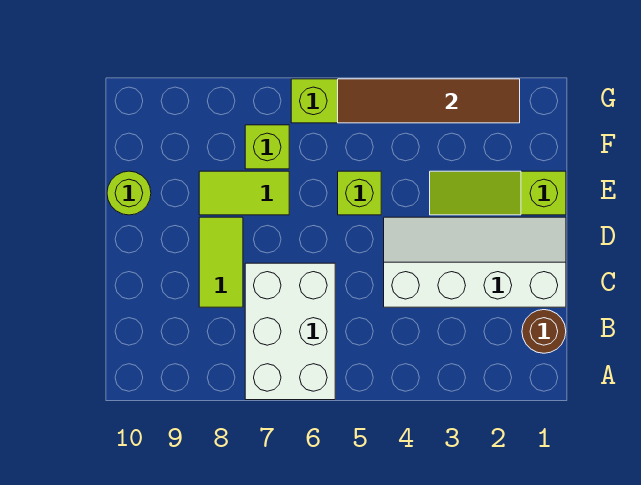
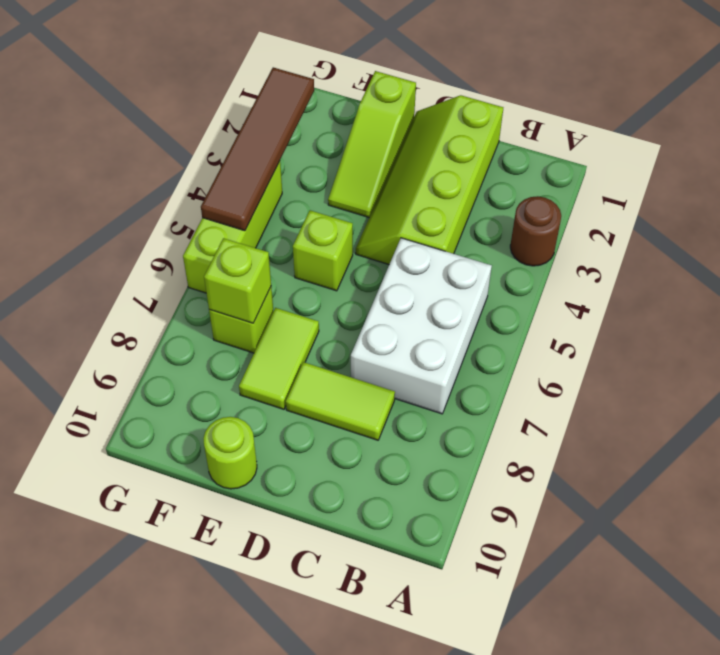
white brick A6:C7 level 1 -> white brick B5:C7 level 1
brown round brick B1 level 1 -> brown round brick A3 level 1
white slope C1:D4 level 1 top C -> lime slope C1:D4 level 1 top C
none -> lime brick F7 level 2

